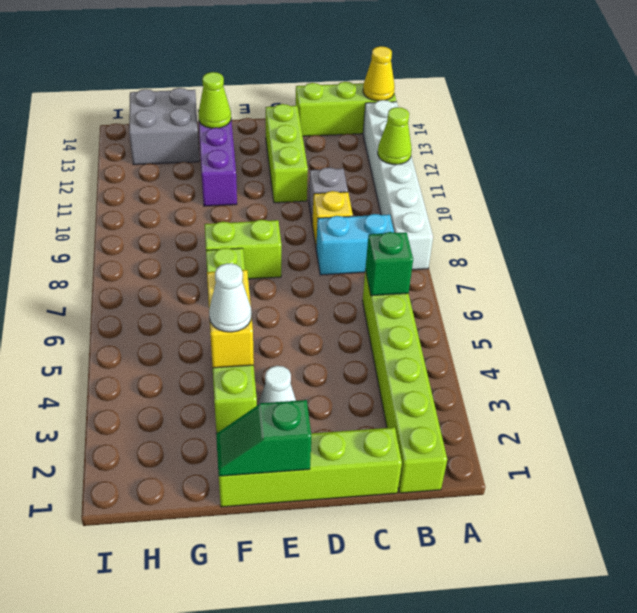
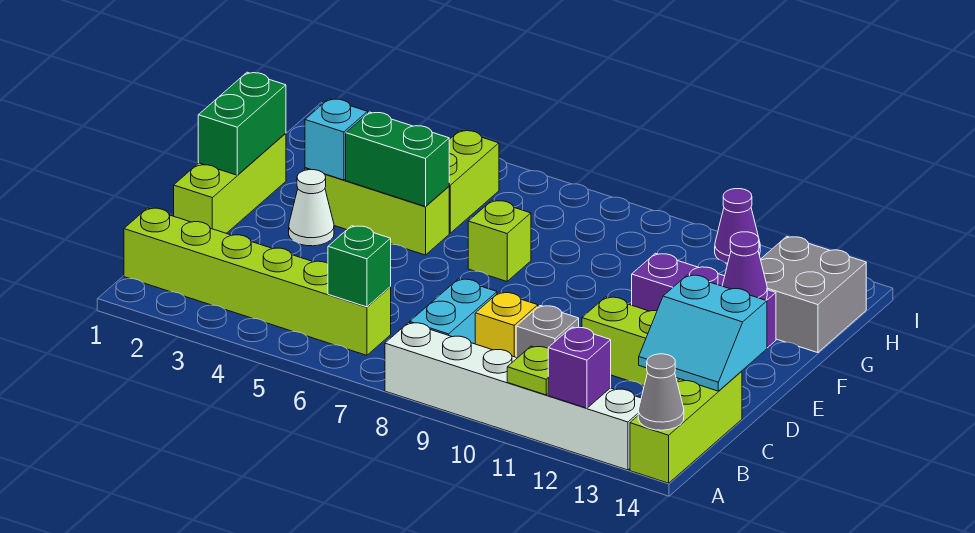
lime cone A11 level 2 -> lime plate A11 level 2
none -> purple brick A12 level 2
yellow cone A14 level 2 -> grey cone A14 level 2
lime brick C1:F1 level 1 -> lime brick D1:F1 level 1
none -> cyan slope C13:D14 level 2 top D
green slope E1:F1 level 2 top E -> green brick E1:F1 level 2
lime brick E8:F8 level 1 -> lime brick G5:H5 level 1
none -> cyan brick F3 level 2
yellow brick F4:F5 level 2 -> green brick F4:F5 level 2
white cone F4 level 3 -> none
lime cone F13 level 2 -> purple cone F13 level 2
none -> purple cone I11 level 1

